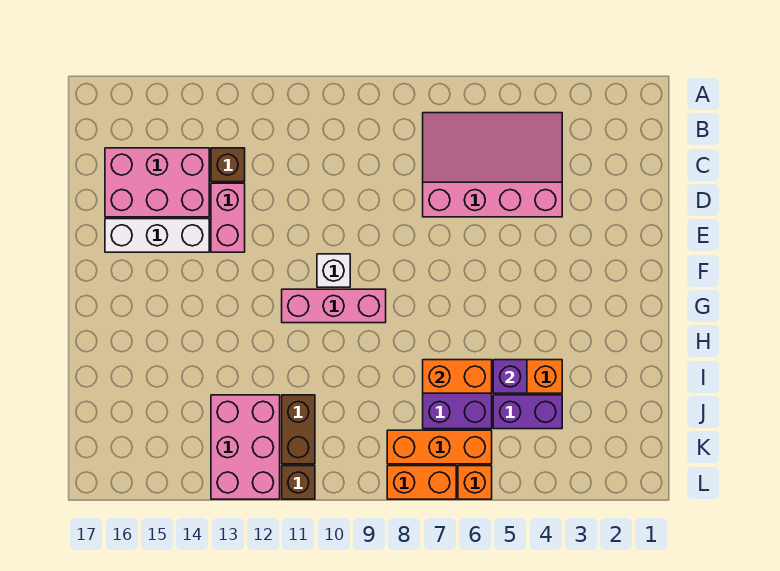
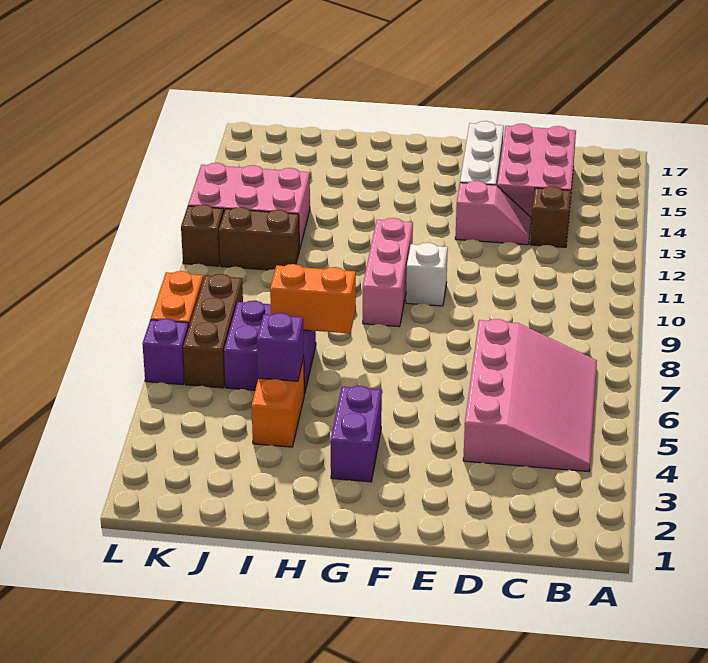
pink brick D13:E13 level 1 -> pink slope D13:E13 level 1 top E
orange brick I6:I7 level 2 -> orange brick H7:I7 level 2
purple brick J4:J5 level 1 -> purple brick G3:G4 level 1
orange brick K6:K8 level 1 -> brown brick K6:K8 level 1
orange brick L6 level 1 -> purple brick L6 level 1

